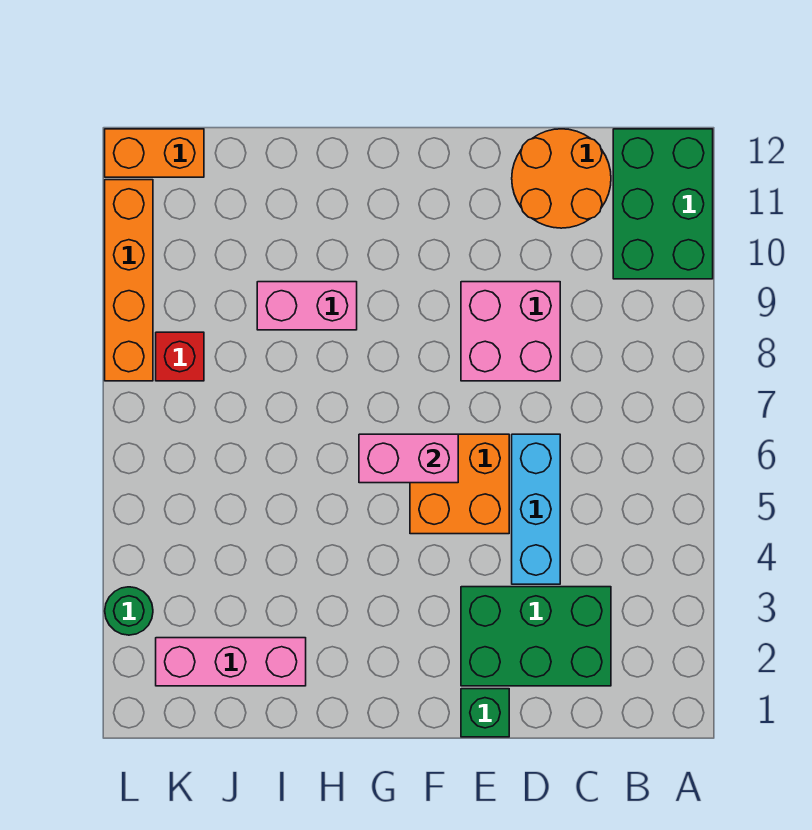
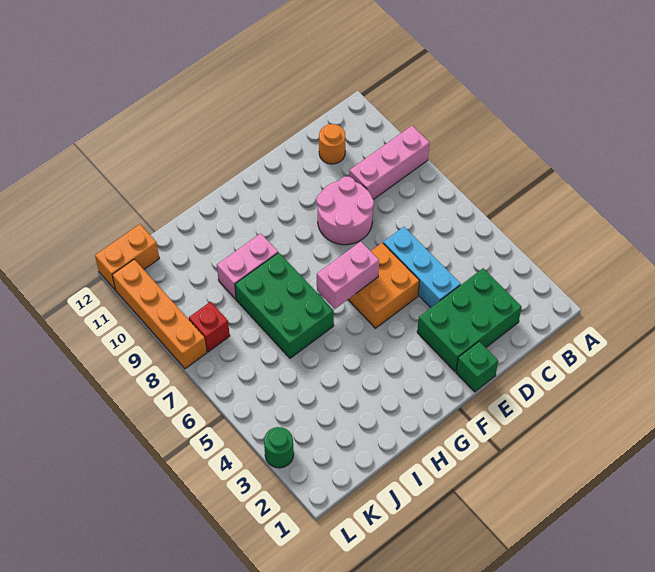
green brick A10:B12 level 1 -> green brick H6:I8 level 1
orange round brick C11:D12 level 1 -> orange round brick C11 level 1
pink brick D8:E9 level 1 -> pink round brick D8:E9 level 1
pink brick I2:K2 level 1 -> pink brick A9:C9 level 1

